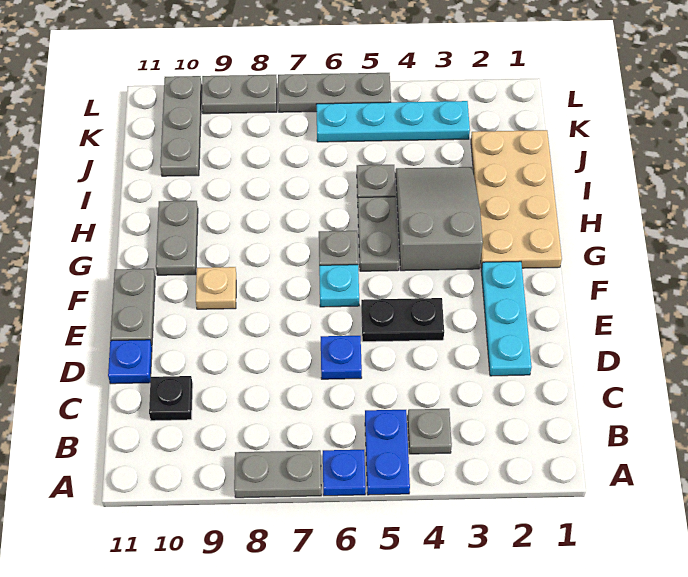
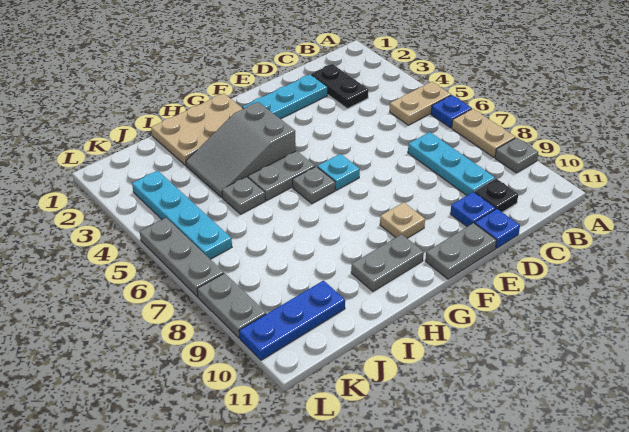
blue plate A5:B5 level 1 -> tan plate A5:B5 level 1
grey plate A7:A8 level 1 -> tan plate A7:A8 level 1
grey plate B4 level 1 -> grey plate A9 level 1
none -> cyan plate C7:C9 level 1
blue plate D6 level 1 -> blue plate D10 level 1
black plate E4:E5 level 1 -> black plate C2:C3 level 1
tan plate G1:J2 level 1 -> tan plate G1:I2 level 1
grey plate J10:L10 level 1 -> blue plate J10:L10 level 1

